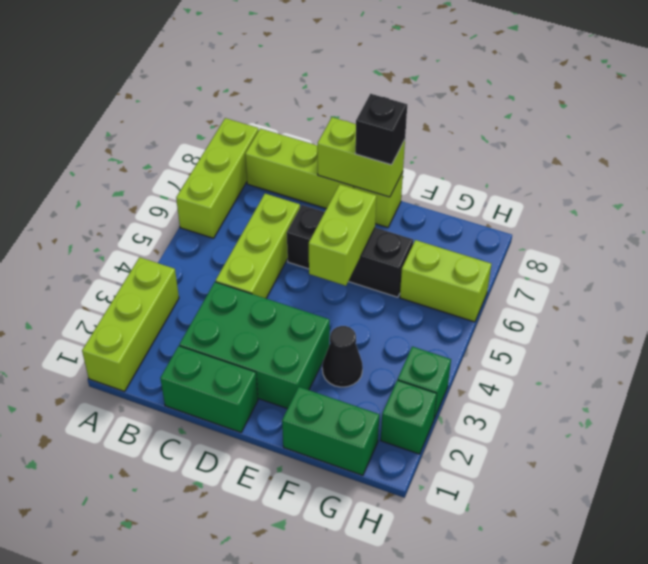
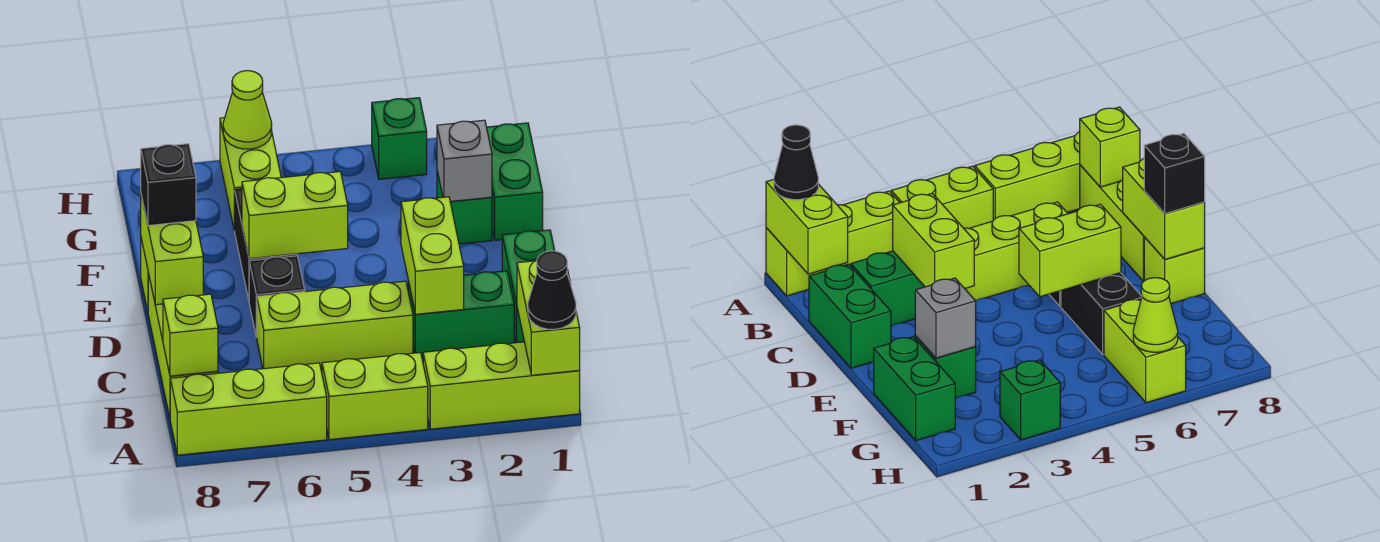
none -> lime brick A1:B1 level 2
none -> lime brick A4:A5 level 1
none -> lime brick B8 level 2
green brick C2:E3 level 1 -> green brick C2:C3 level 1
none -> lime brick C3:D3 level 2
none -> grey brick F2 level 2
black cone F3 level 1 -> black cone A1 level 3
green brick H2 level 1 -> green brick F2 level 1
none -> lime cone H6 level 2

